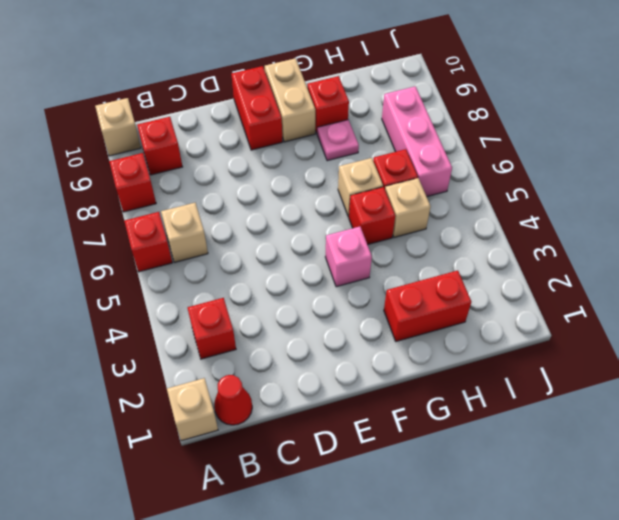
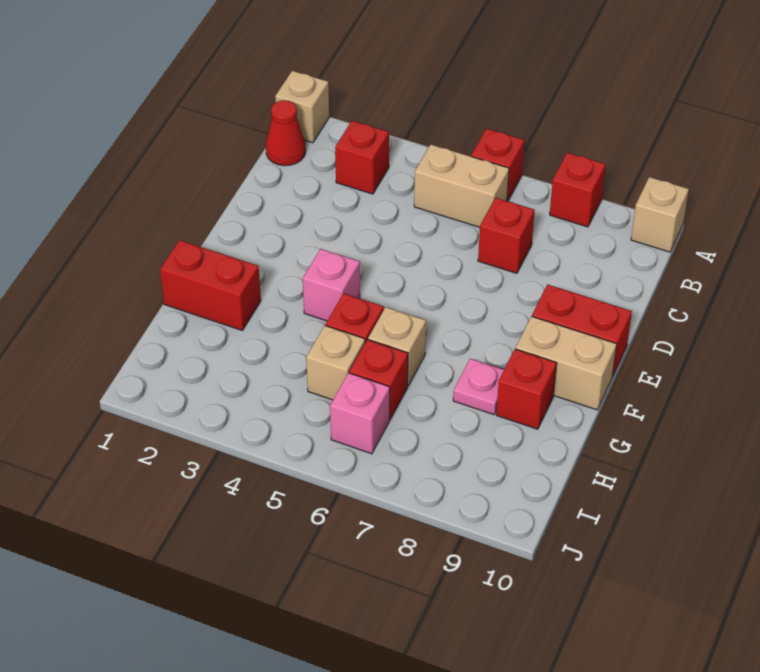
tan brick B6 level 1 -> tan brick B5:B6 level 1
red brick B9 level 1 -> red brick C7 level 1
red brick G2:H2 level 1 -> red brick G1:G2 level 1
pink brick I6:I8 level 1 -> pink brick I6 level 1

